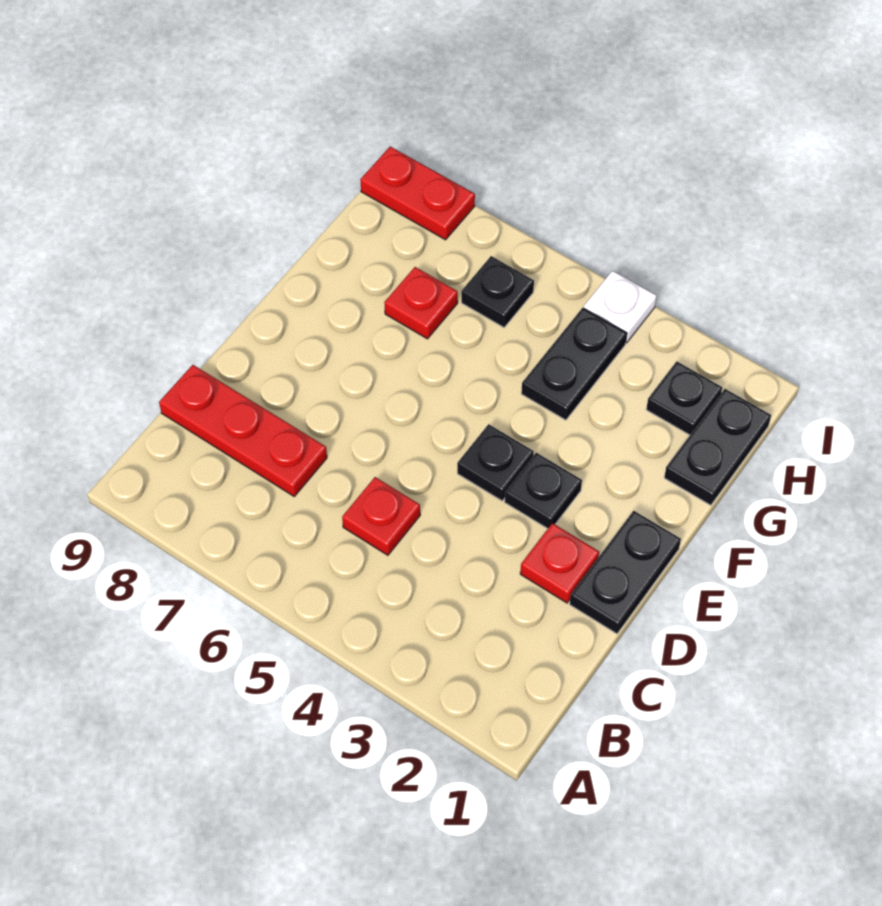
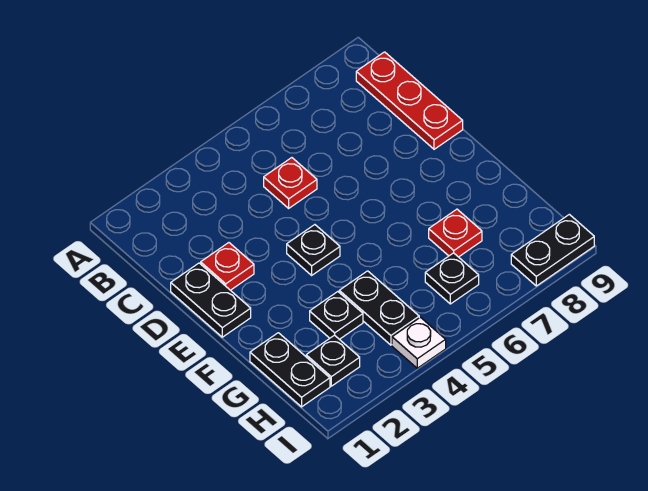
red plate C7:C9 level 1 -> red plate B9:D9 level 1
black plate E3 level 1 -> black plate G3 level 1
red plate I8:I9 level 1 -> black plate I8:I9 level 1

